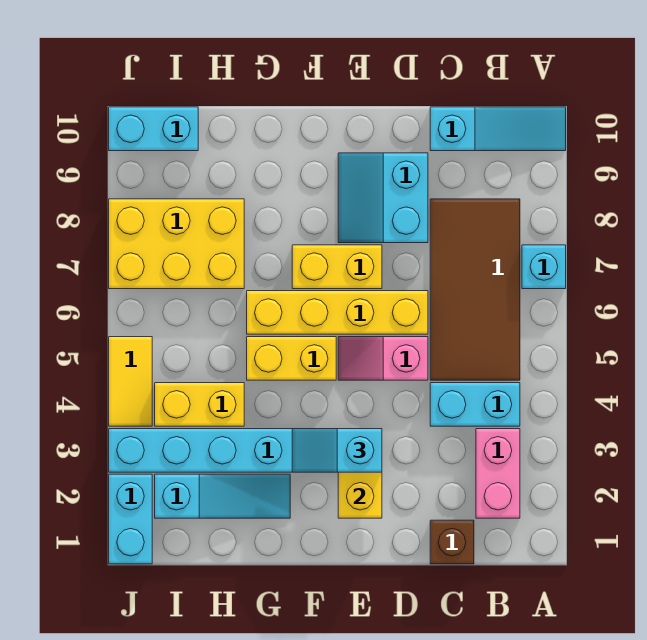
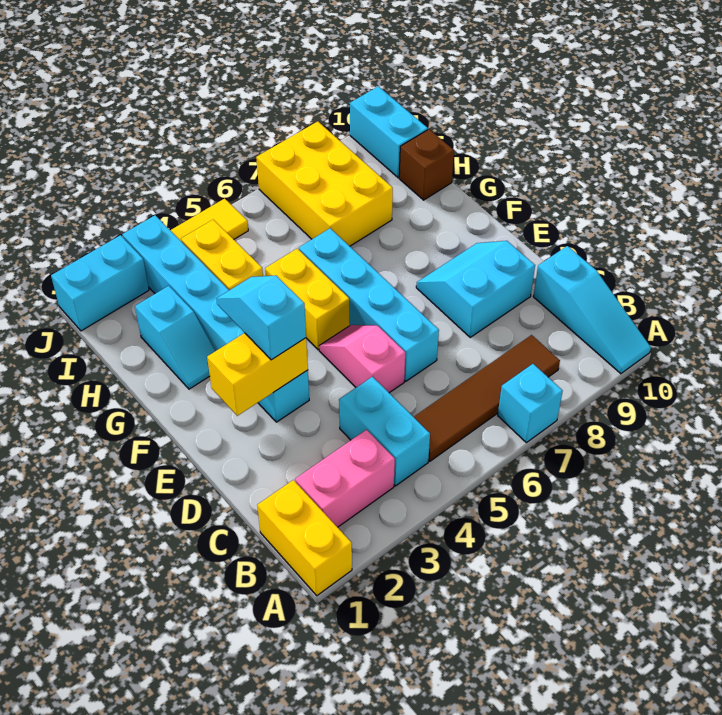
brown tile B5:C8 level 1 -> brown tile B5:B8 level 1
brown brick C1 level 1 -> brown brick H10 level 1
yellow brick D6:G6 level 1 -> cyan brick D6:G6 level 1
yellow brick E7:F7 level 1 -> yellow brick A1:B1 level 1
cyan slope G2:I2 level 1 top I -> cyan slope G2:H2 level 1 top H

